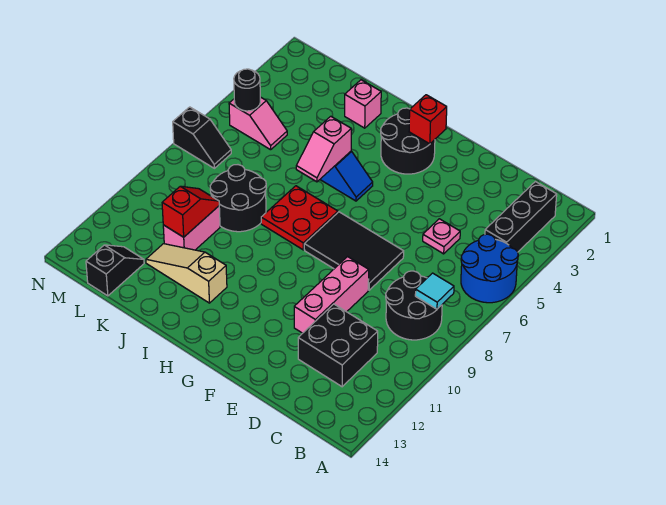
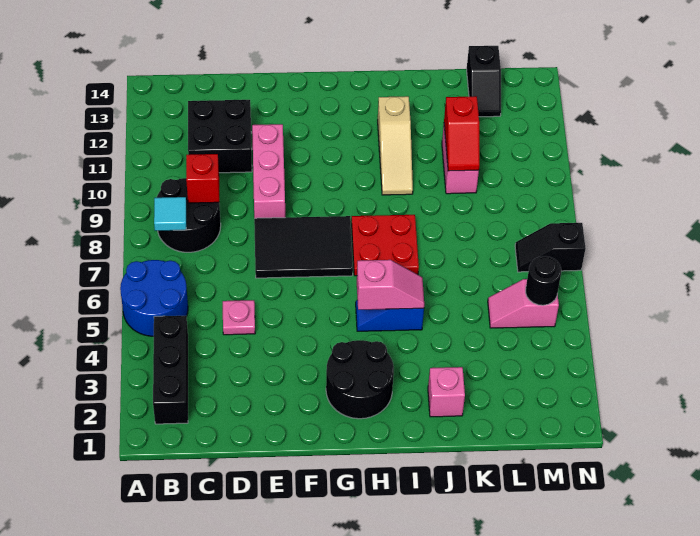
red brick G2 level 2 -> red brick C9 level 2
pink slope I5:I6 level 2 top 5 -> pink slope H5:I5 level 2 top H
tan slope I12:K12 level 1 top I -> tan slope I10:I12 level 1 top 12
black round brick J8:K9 level 1 -> none

